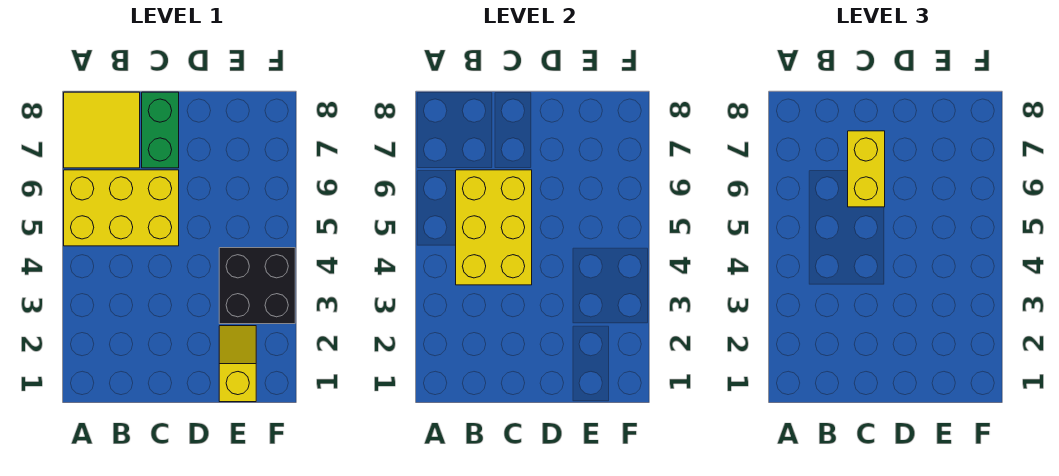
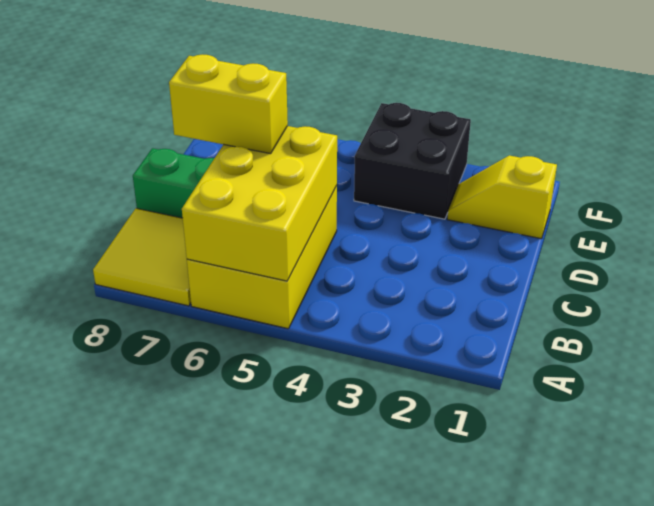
yellow brick B4:C6 level 2 -> yellow brick A5:C6 level 2

